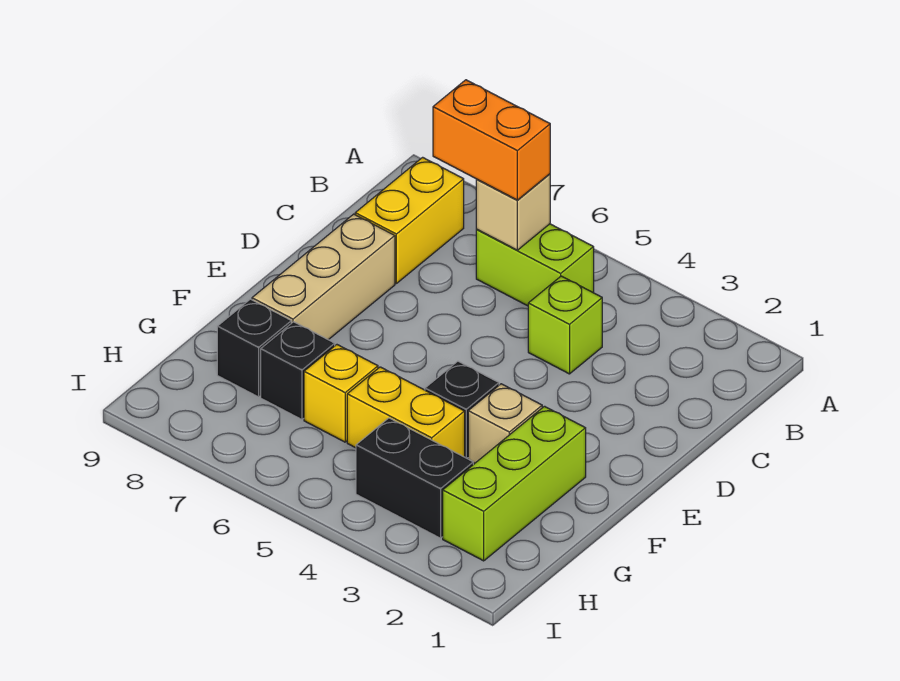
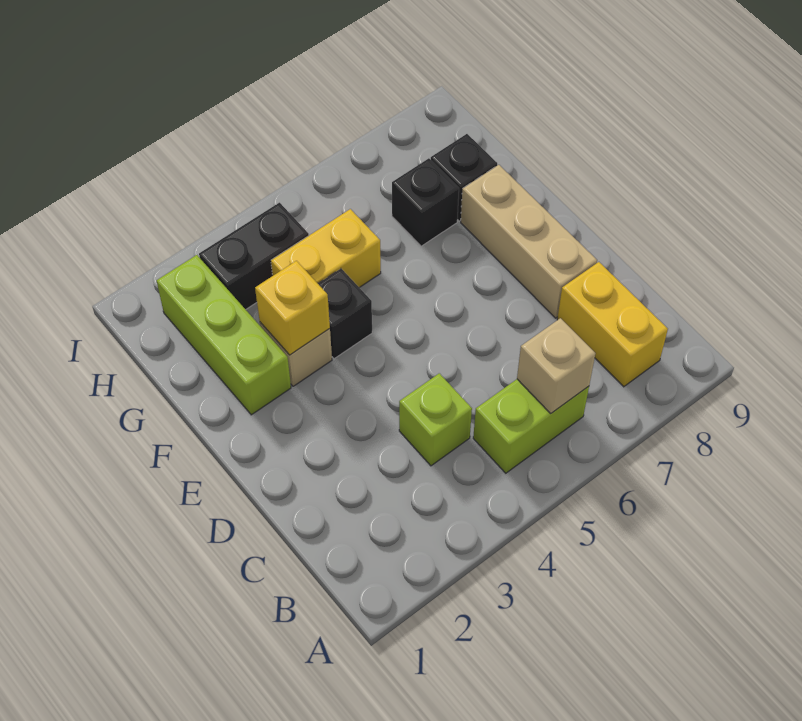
orange brick B6:B7 level 3 -> none
yellow brick G6 level 1 -> yellow brick F3 level 2

